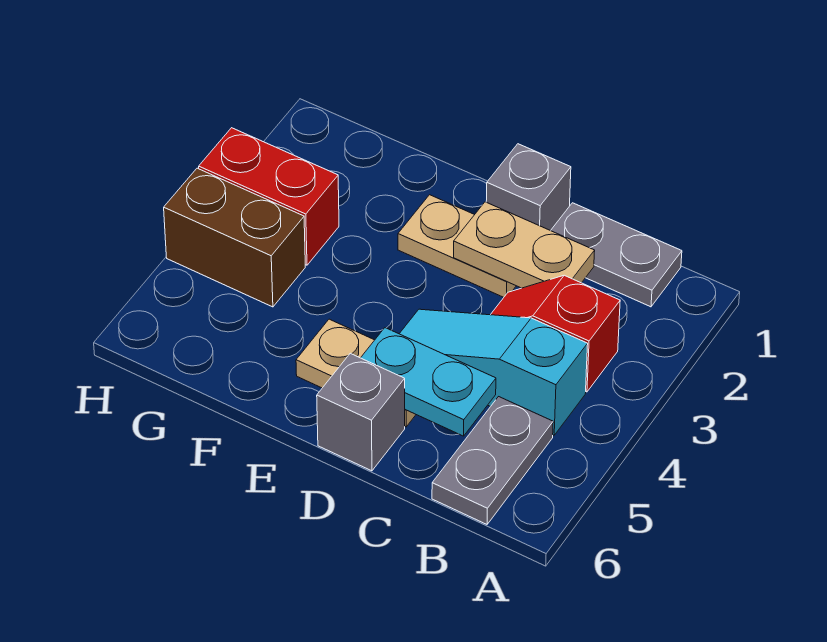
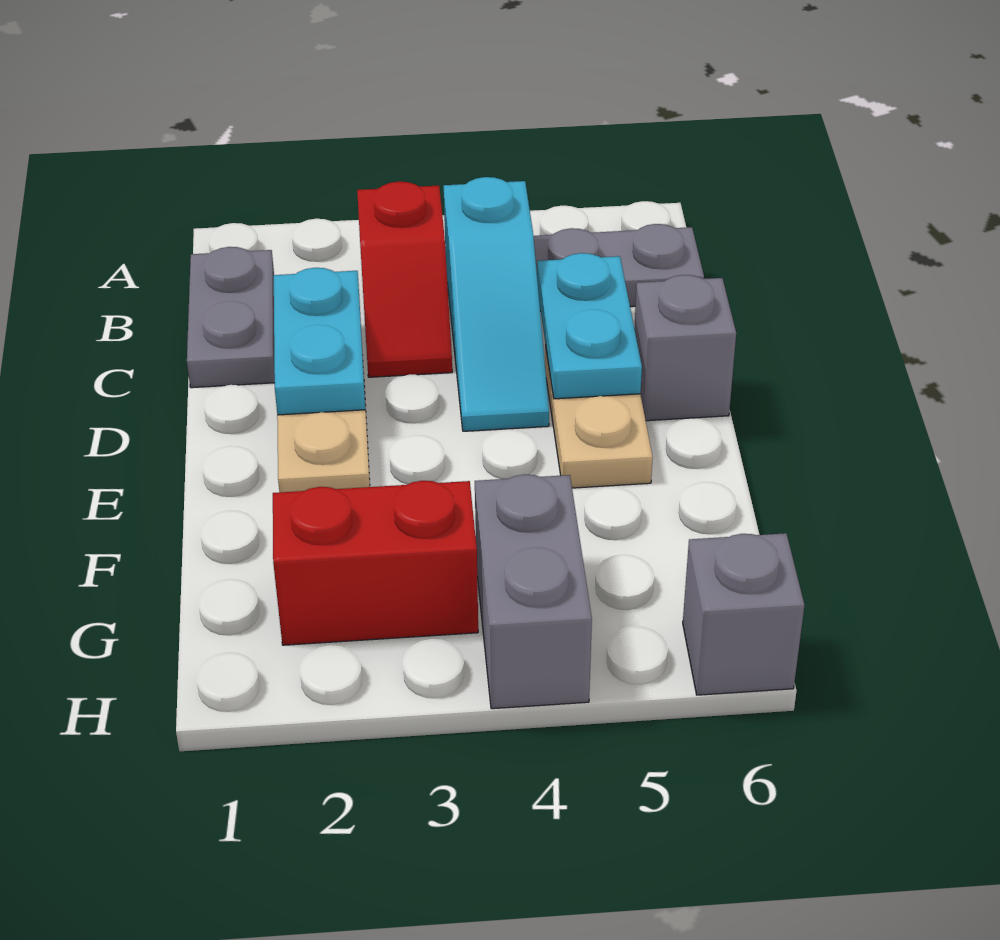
tan plate C2:D2 level 2 -> cyan plate C2:D2 level 2
grey brick D1 level 1 -> grey brick H6 level 1
red brick G3:H3 level 1 -> red brick G2:G3 level 1
brown brick G4:H4 level 1 -> grey brick G4:H4 level 1

